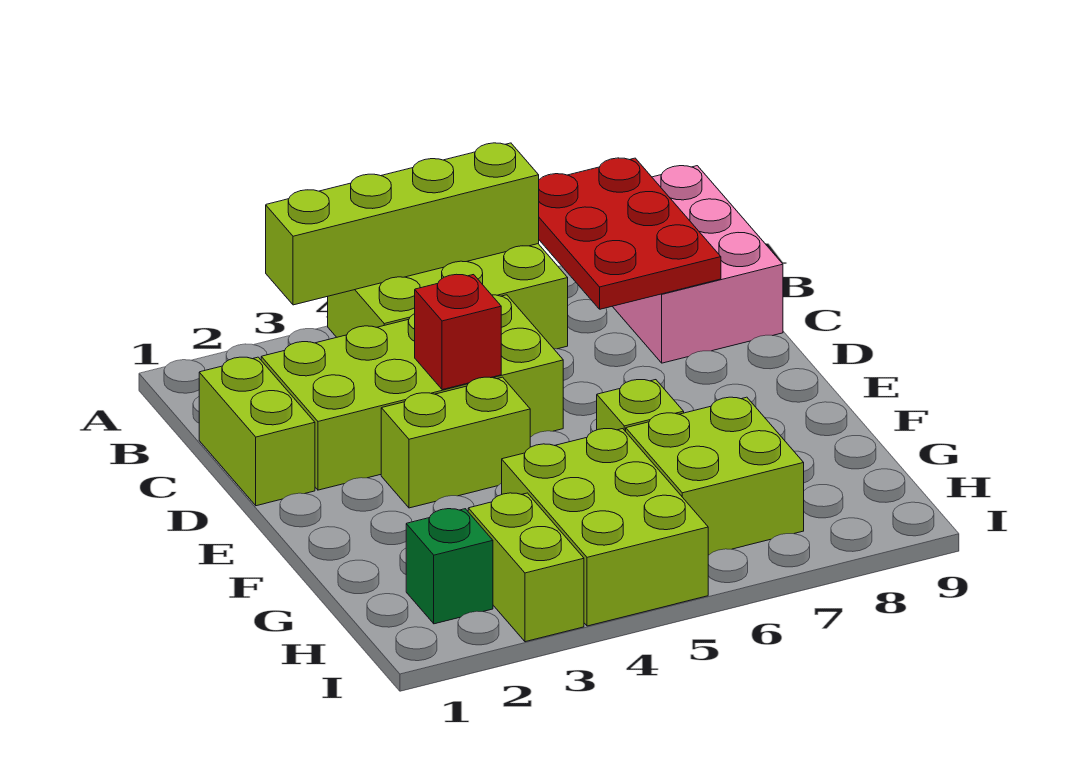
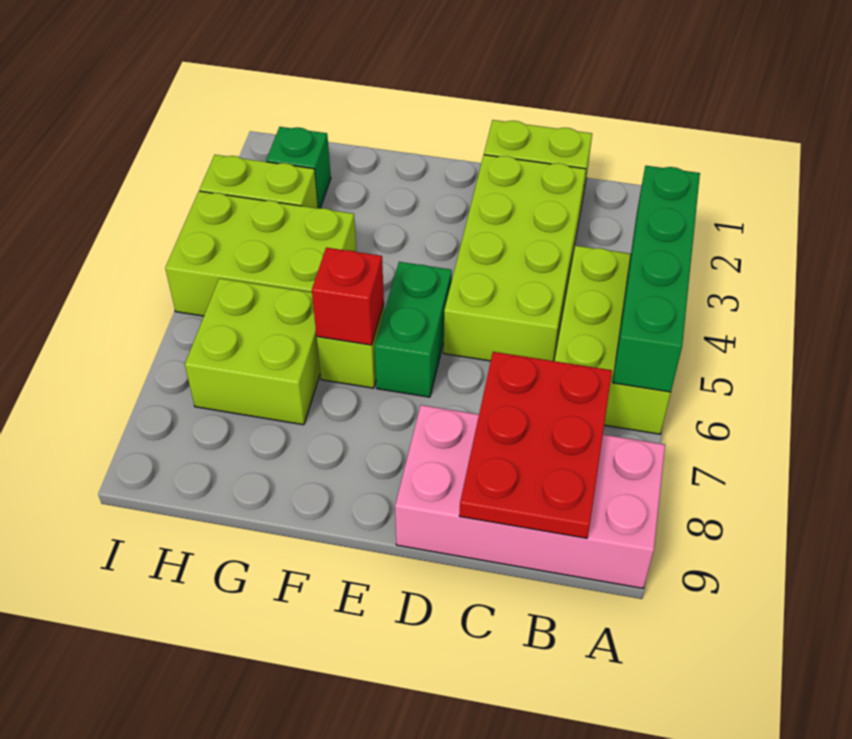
lime brick A3:A6 level 2 -> green brick A3:A6 level 2
red plate A7:C8 level 2 -> red plate B7:C9 level 2
pink brick A8:C9 level 1 -> pink brick A8:D9 level 1
red brick D4 level 2 -> red brick F6 level 2
lime brick E3:E4 level 1 -> none
none -> green brick E5:E6 level 1

